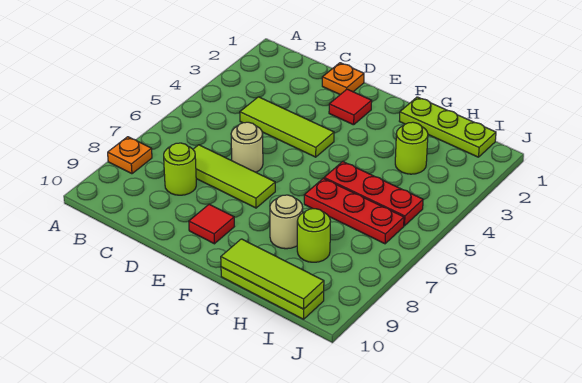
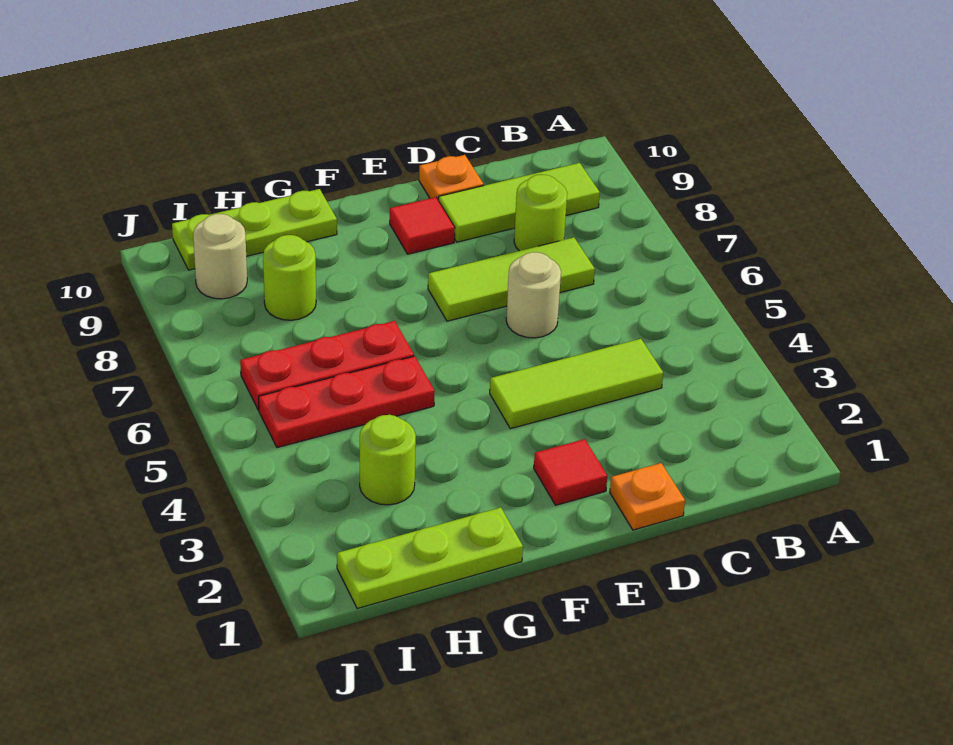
orange plate A8 level 1 -> orange plate D10 level 1
tan round brick G8 level 1 -> tan round brick I9 level 1
lime tile G10:I10 level 2 -> lime tile B9:D9 level 1

